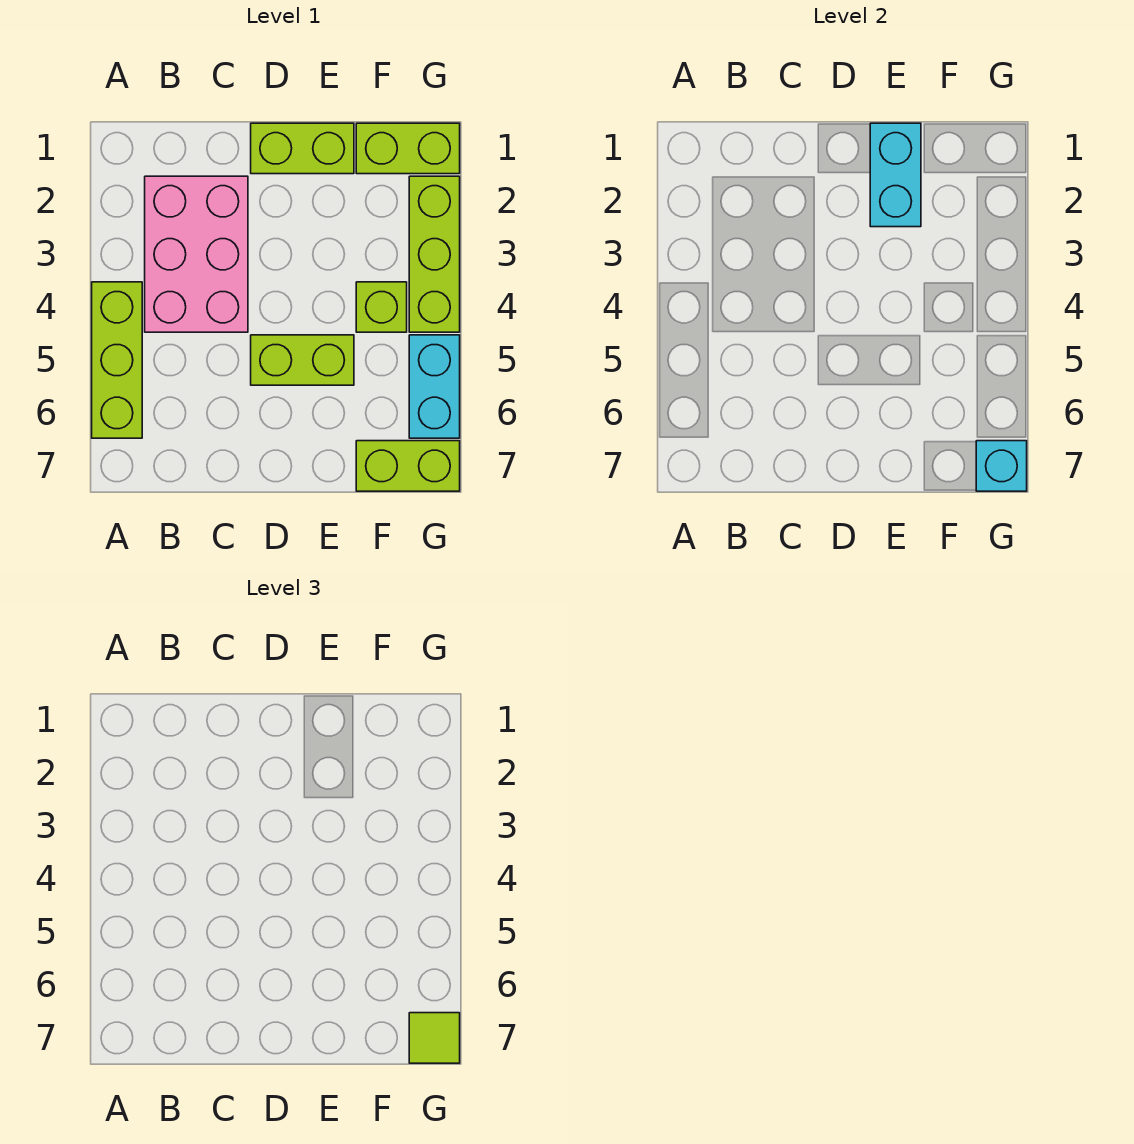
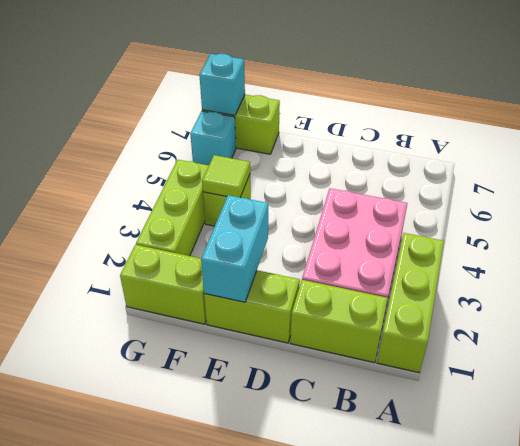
lime brick A4:A6 level 1 -> lime brick A1:A3 level 1
lime brick D5:E5 level 1 -> lime brick B1:C1 level 1
cyan brick G5:G6 level 1 -> cyan brick G6 level 1
lime tile G7 level 3 -> lime tile F4 level 2

